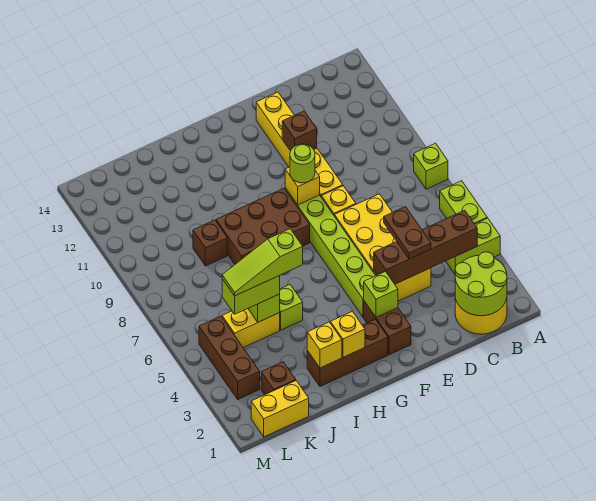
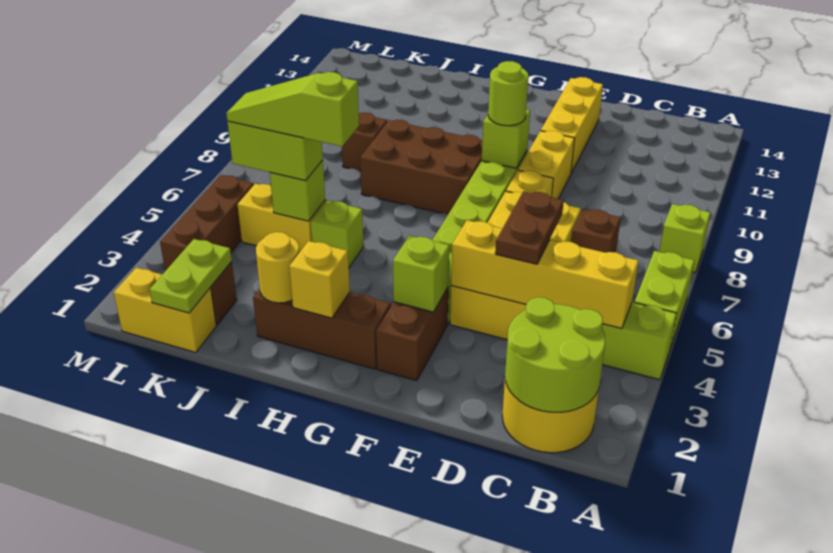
brown brick B4:E4 level 2 -> yellow brick B4:E4 level 2
brown brick E11 level 2 -> brown brick C7 level 1
yellow brick F9 level 2 -> lime brick F9 level 2
yellow brick I2 level 2 -> yellow round brick I2 level 2
none -> lime plate K1:K2 level 2

